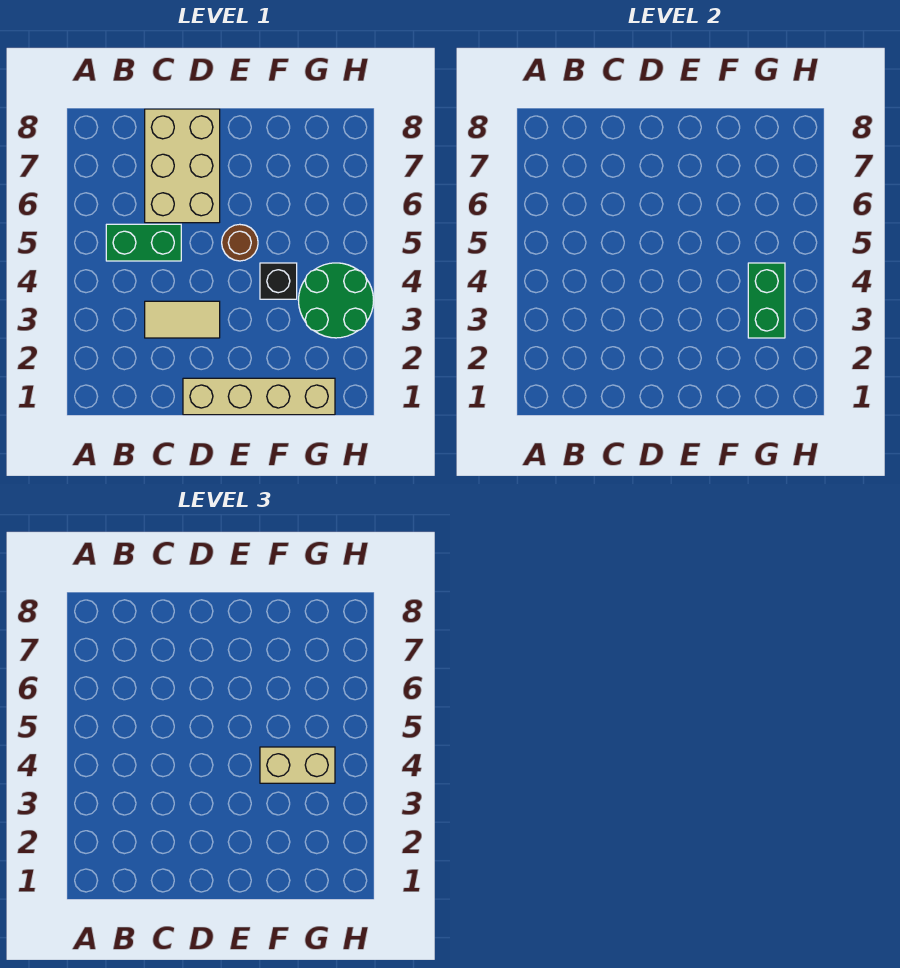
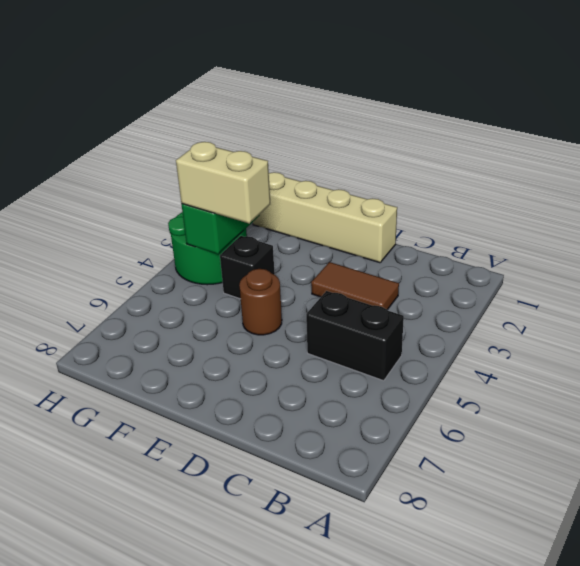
green brick B5:C5 level 1 -> black brick B5:C5 level 1
tan tile C3:D3 level 1 -> brown tile C3:D3 level 1
tan brick C6:D8 level 1 -> none

